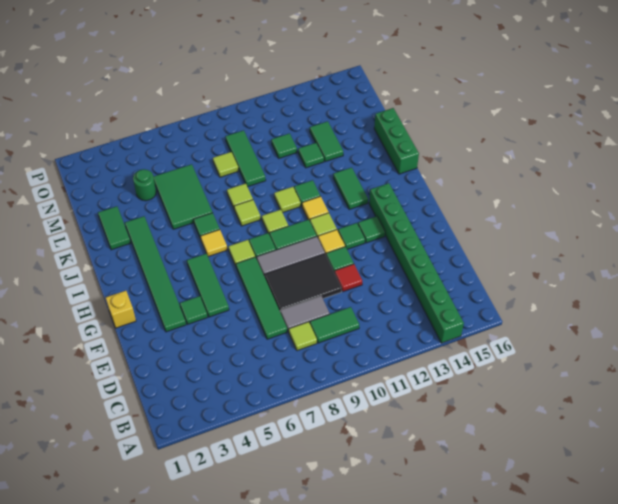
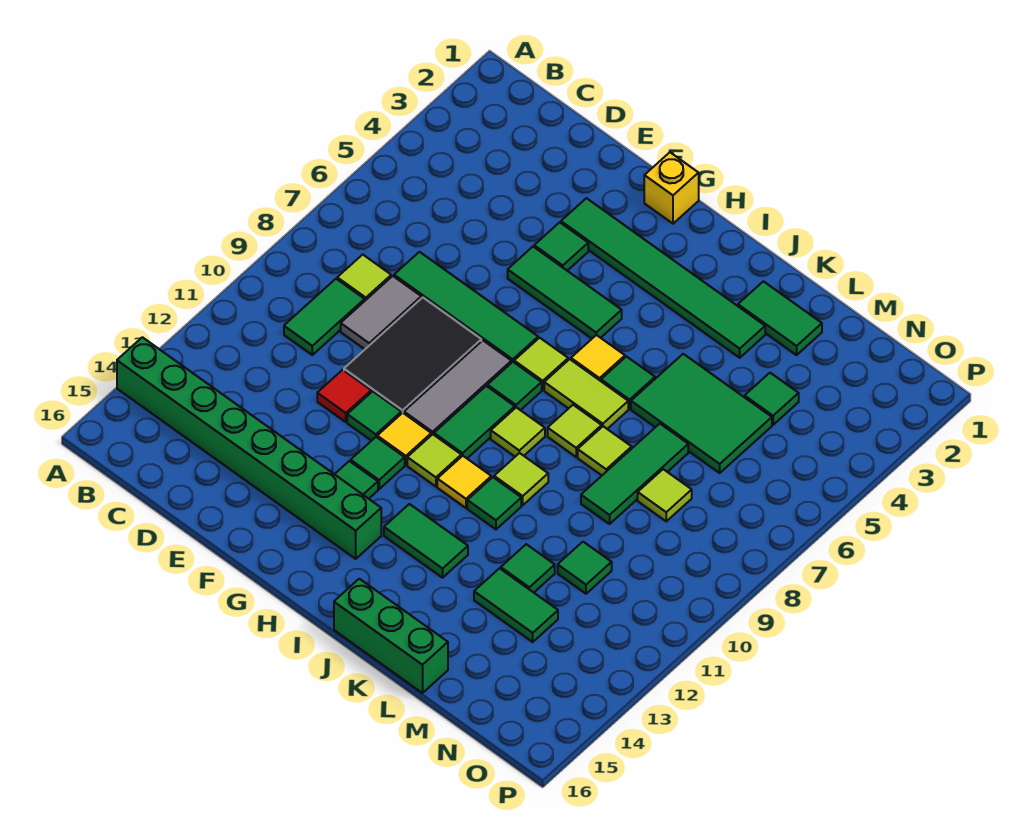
none -> lime tile I7:J7 level 1
green tile L9:N9 level 1 -> green tile L7:L9 level 1
green round brick M4 level 1 -> green tile M4 level 1

